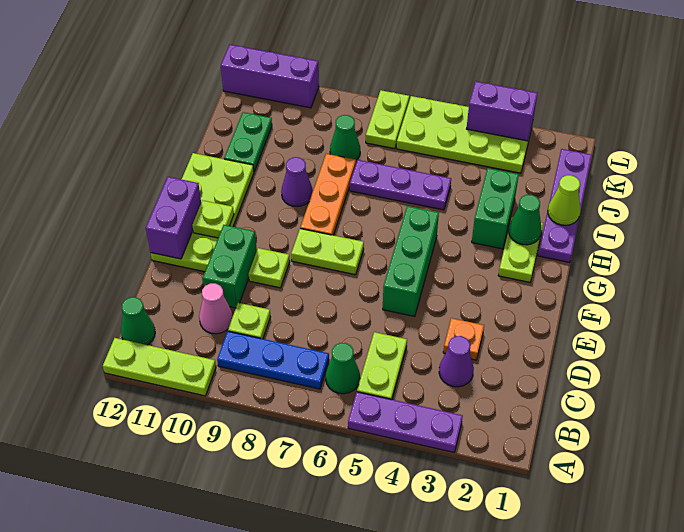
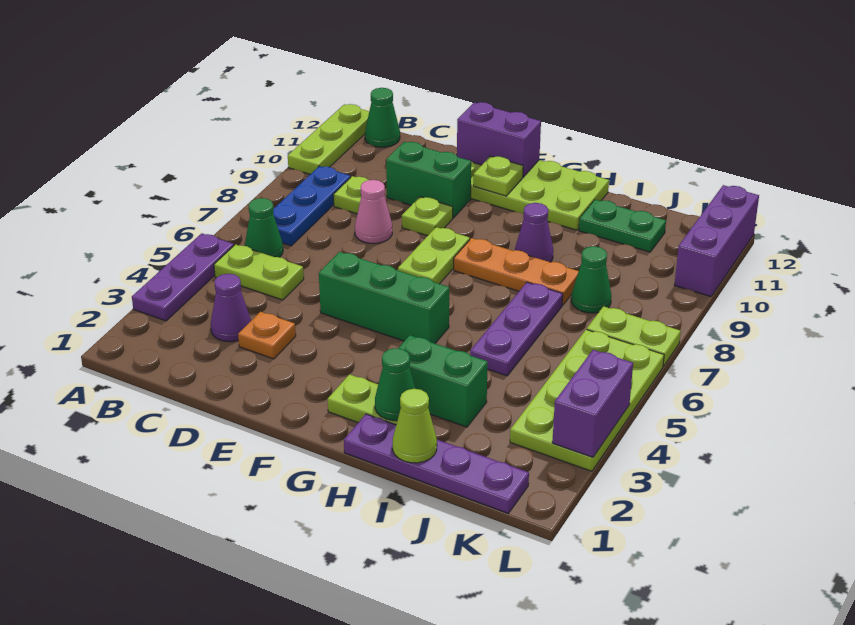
pink cone C10 level 1 -> pink cone D8 level 1

